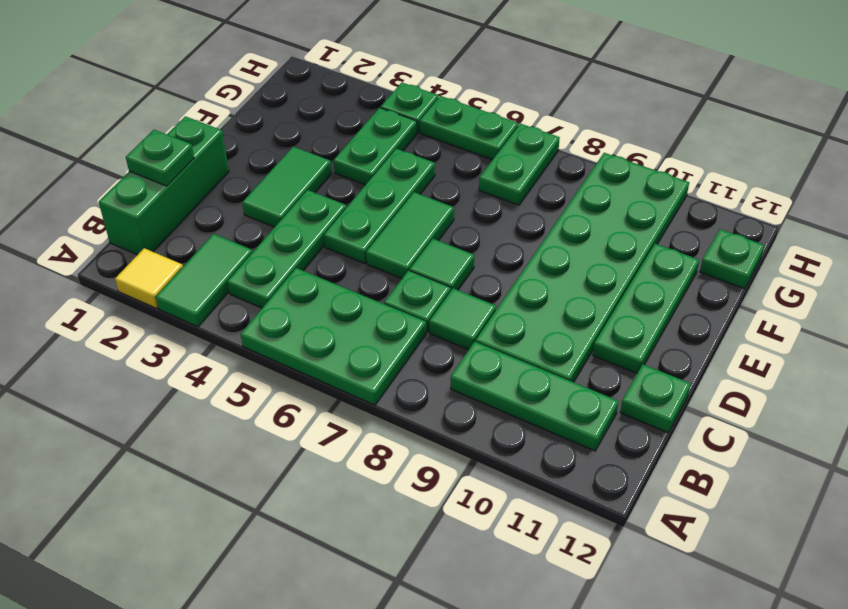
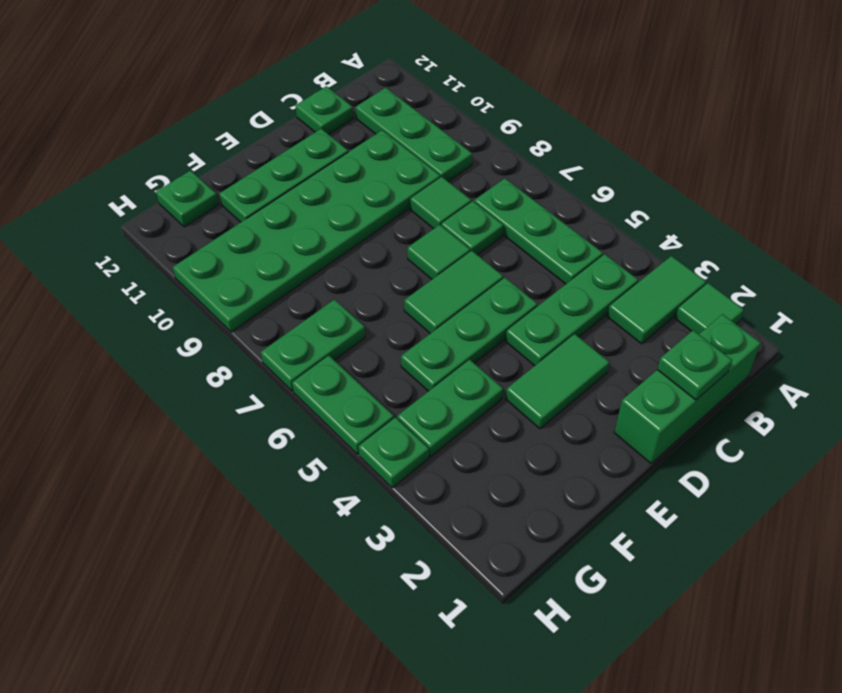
yellow tile A2 level 1 -> green tile A2 level 1
green plate A5:B7 level 1 -> green plate B5:B7 level 1

